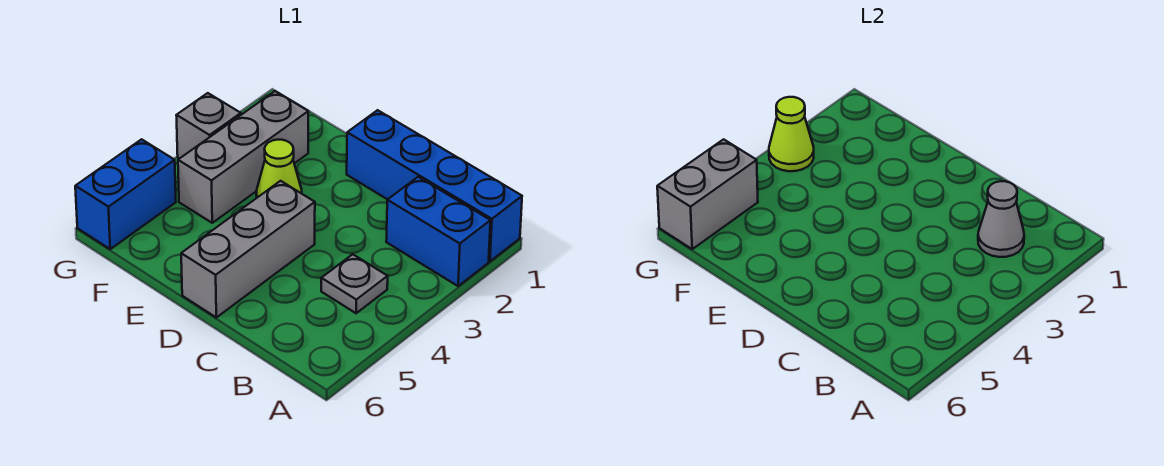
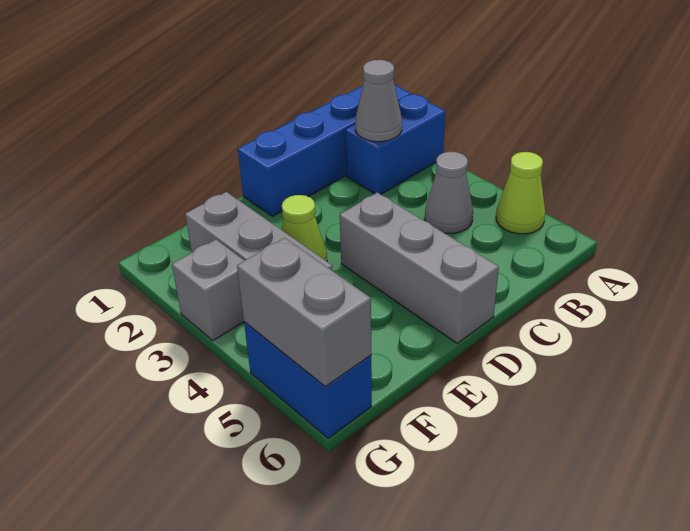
grey plate B4 level 1 -> grey cone B4 level 1
lime cone G3 level 2 -> lime cone A5 level 1

